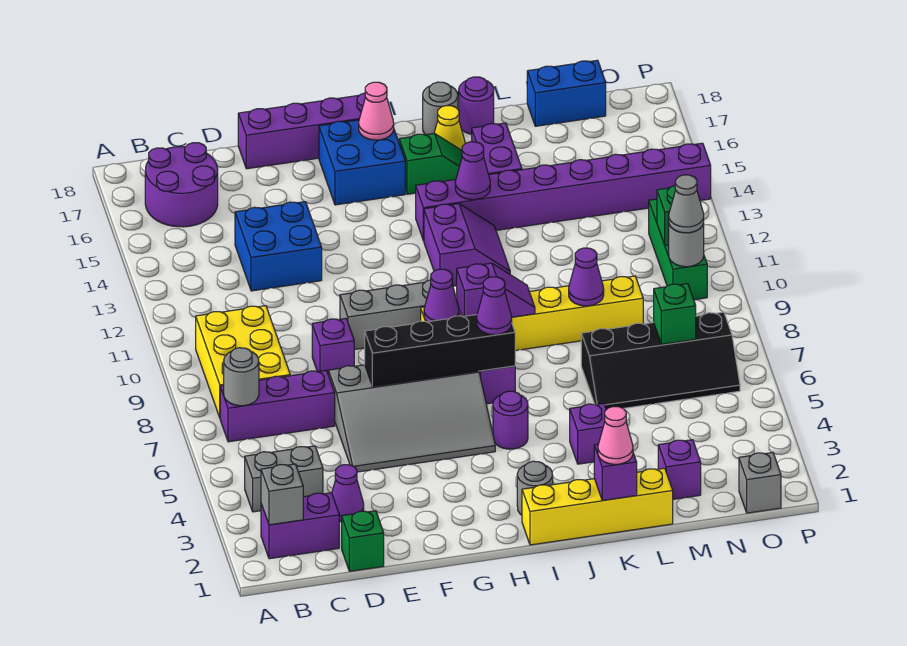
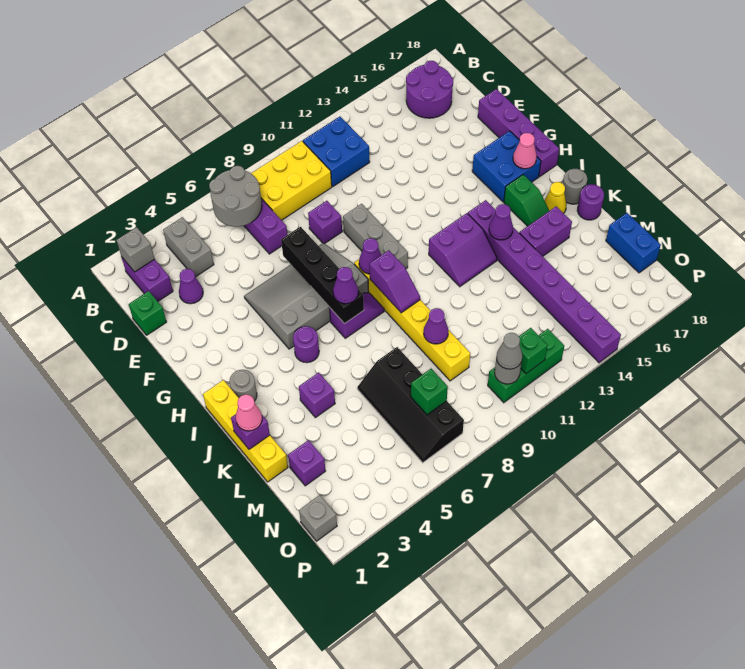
grey round brick B7 level 2 -> grey round brick B6:C7 level 2
blue brick D13:E14 level 1 -> blue brick B11:C12 level 1
grey slope E5:H7 level 1 top 7 -> grey slope F5:H8 level 1 top H

